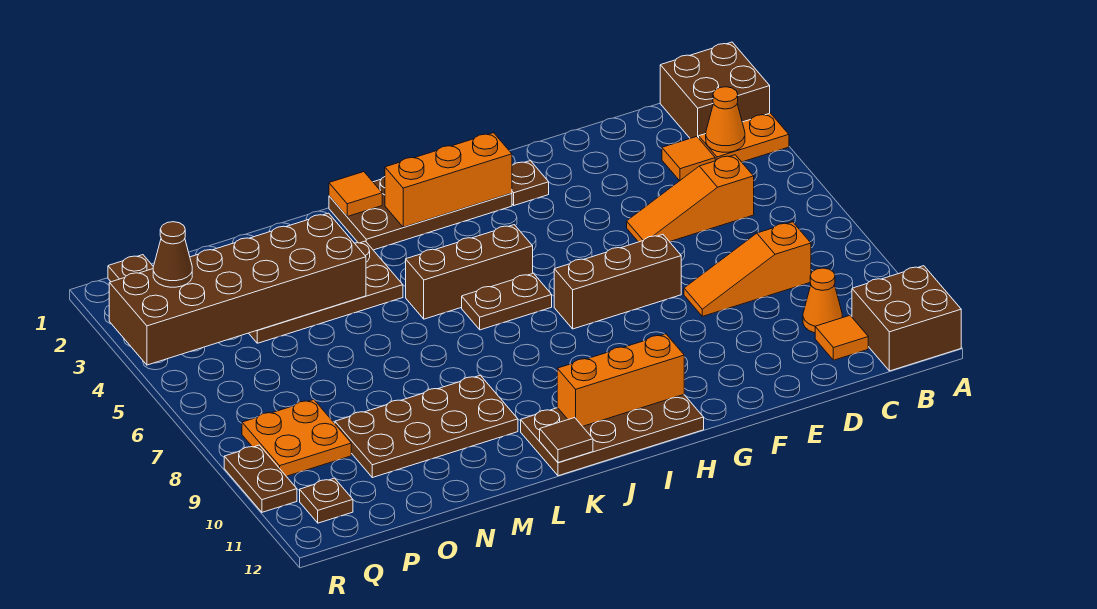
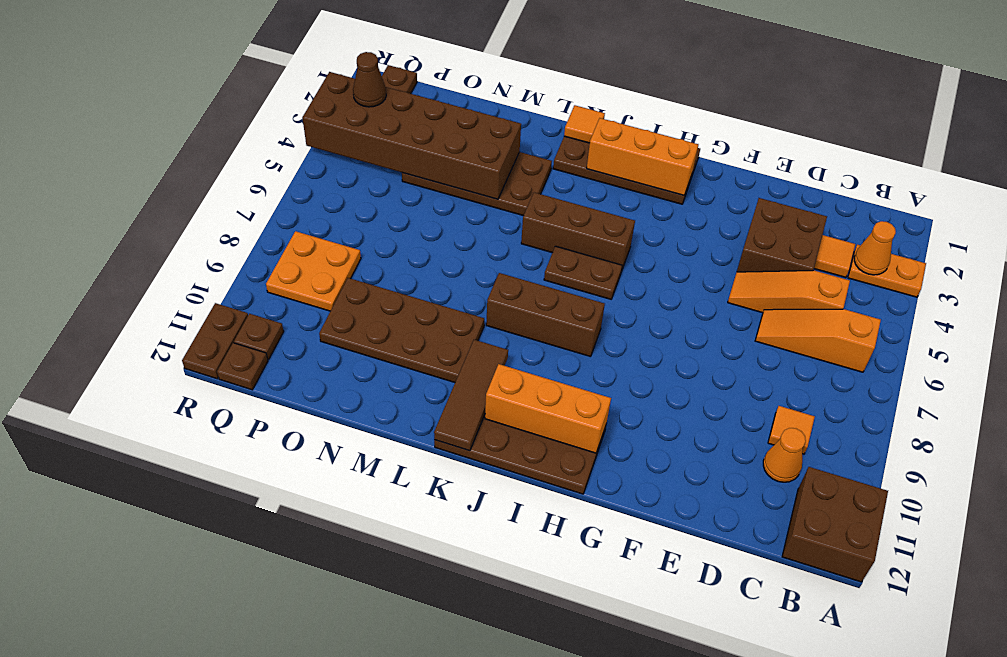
brown brick A1:B2 level 1 -> brown brick D3:E4 level 1
orange slope C8:E8 level 1 top C -> orange slope B6:D6 level 1 top B
orange tile C11 level 1 -> orange tile C9 level 1
brown brick F7:H7 level 1 -> brown brick I8:K8 level 1
brown plate G2 level 1 -> brown plate Q12 level 1
brown tile K12 level 2 -> brown tile K10:K12 level 2
brown plate R9:R10 level 1 -> brown plate R11:R12 level 1

